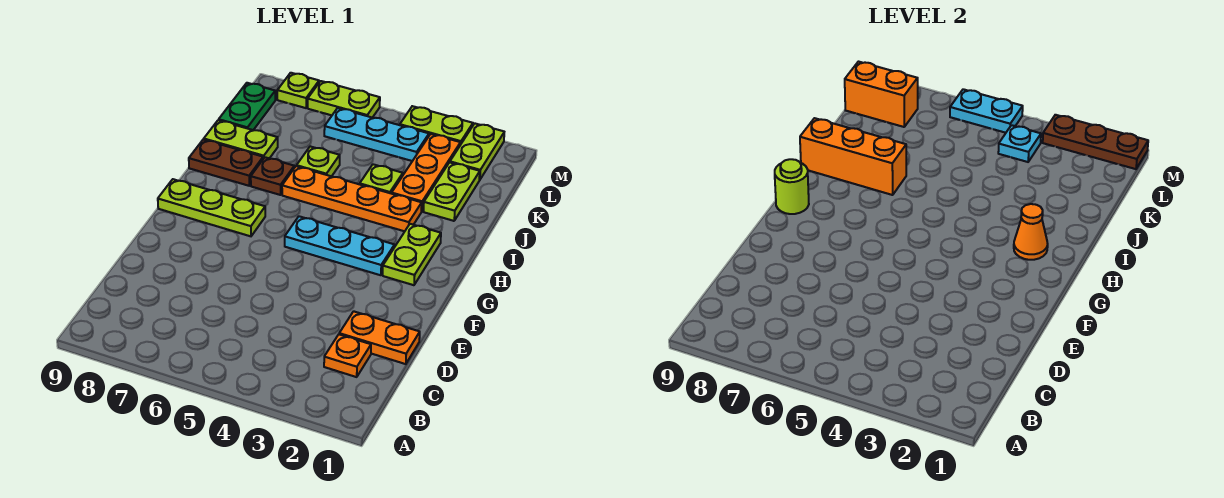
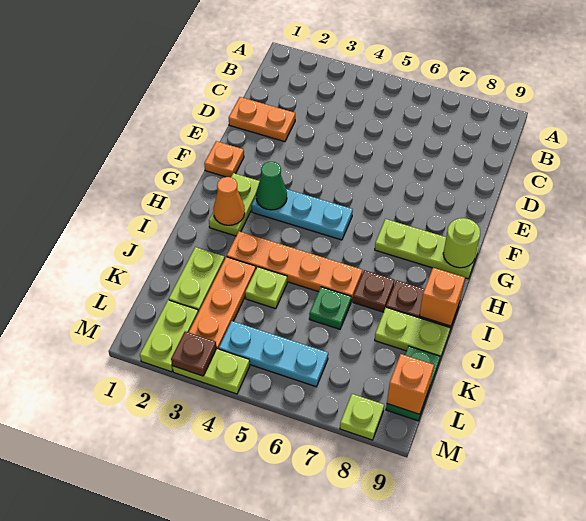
orange plate C2 level 1 -> orange plate F1 level 1
none -> green cone G3 level 2
orange brick I7:I9 level 2 -> orange brick I9 level 2
lime plate J6 level 1 -> green plate J6 level 1
cyan plate L4 level 2 -> none
orange brick L8:L9 level 2 -> orange brick L9 level 2
brown plate M1:M3 level 2 -> brown plate M3 level 2
cyan plate M5:M6 level 2 -> none
lime plate M6:M7 level 1 -> none

